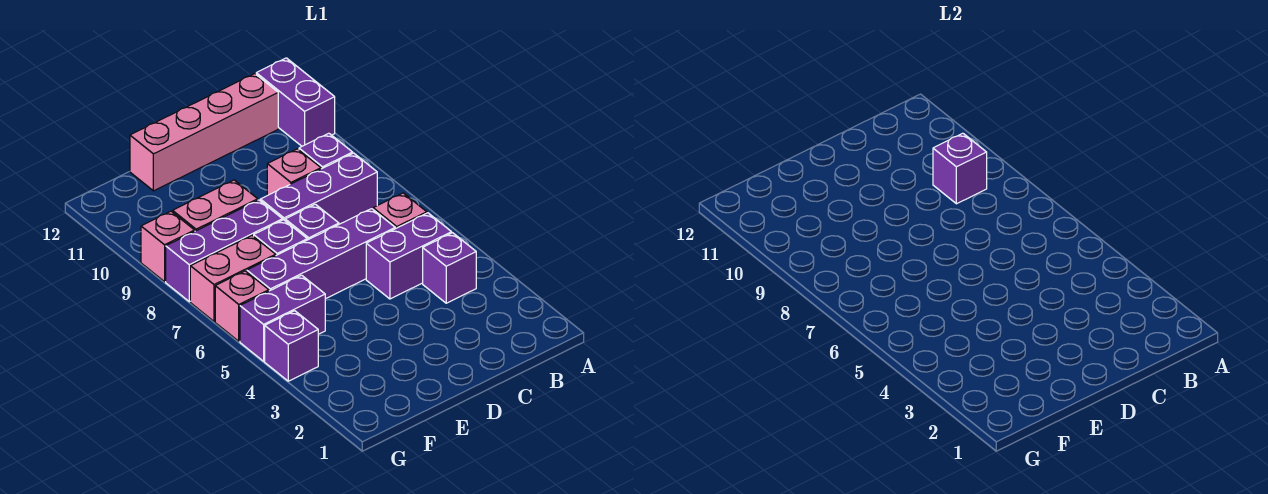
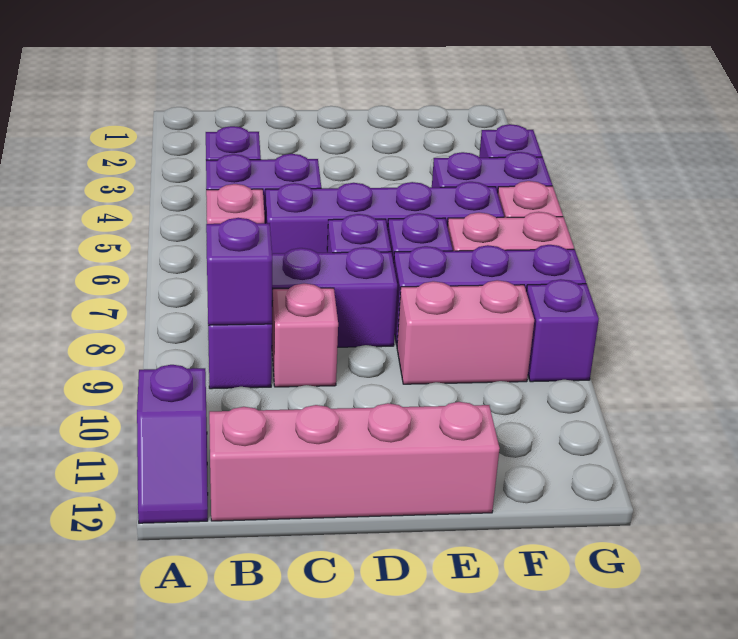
purple brick A11:A12 level 1 -> purple slope A11:A12 level 1 top 11
pink brick G9 level 1 -> purple brick G9 level 1

